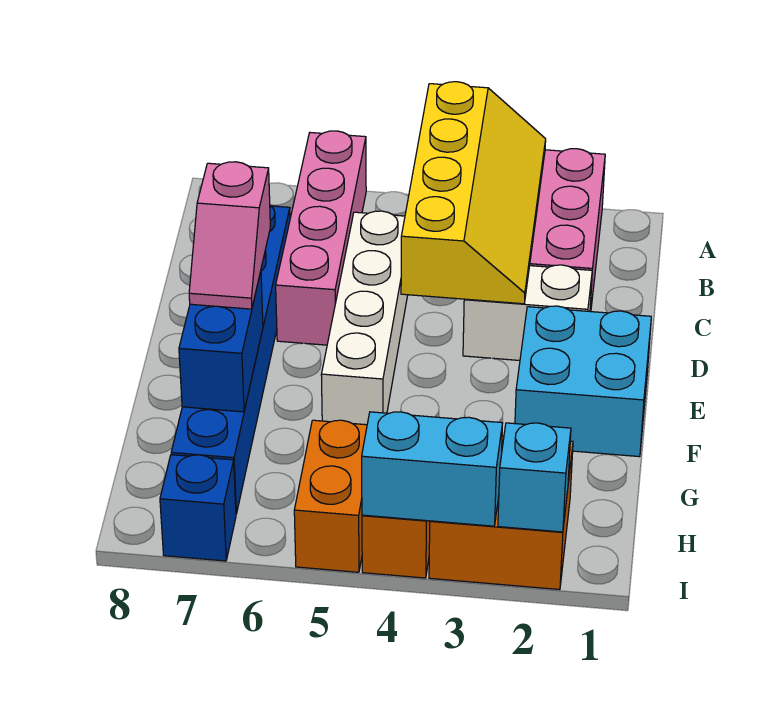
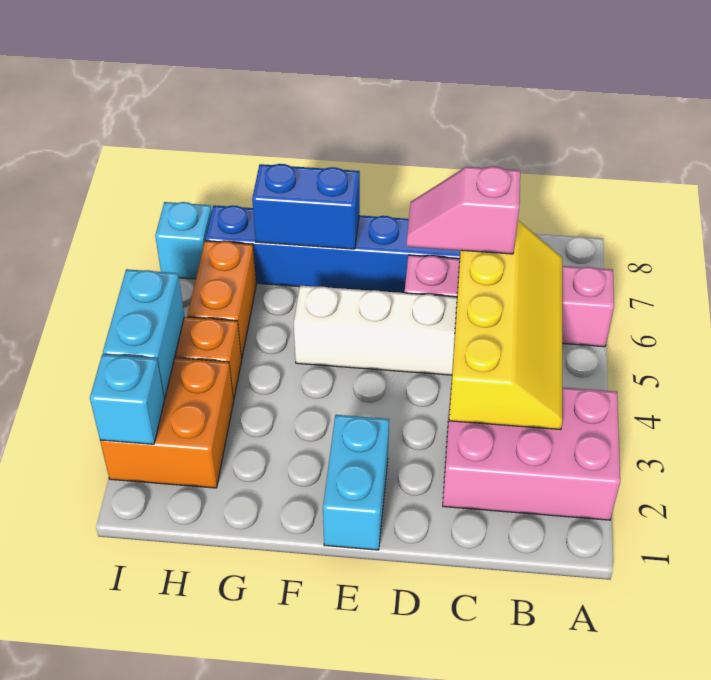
yellow slope A3:D4 level 2 top 4 -> yellow slope B3:C6 level 2 top C
white brick D2:D3 level 1 -> none
cyan brick E1:F2 level 1 -> cyan brick E1:E2 level 1
pink slope E7:F7 level 3 top E -> pink slope C6:D6 level 3 top C
orange brick H5:I5 level 1 -> orange brick H5:H6 level 1
blue brick I7 level 1 -> cyan brick I7 level 1

